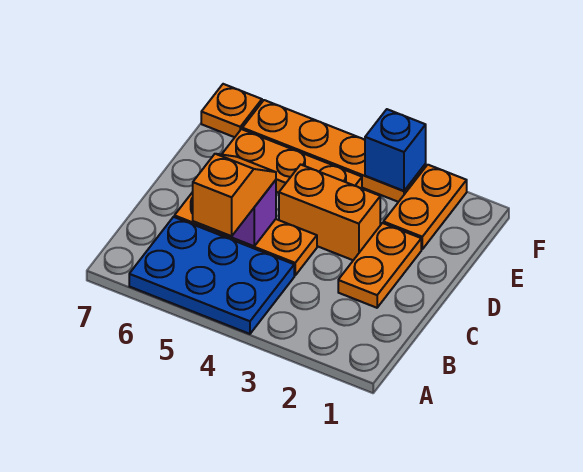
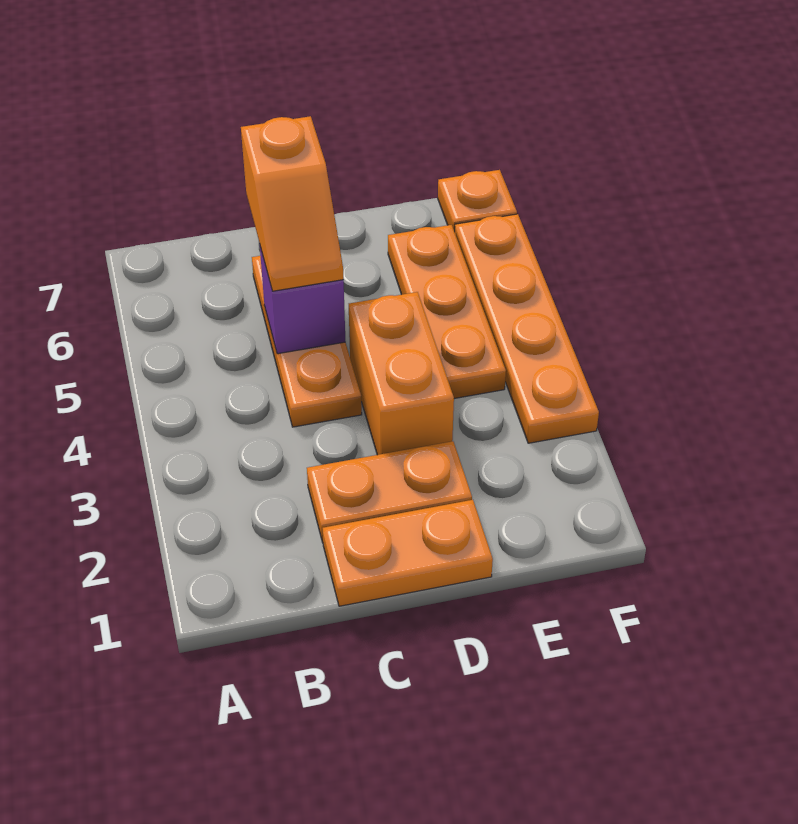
blue plate A4:B6 level 1 -> none
orange slope B5:C5 level 3 top B -> orange slope C5:C6 level 3 top 6
orange plate E2:F2 level 1 -> orange plate C1:D1 level 1
blue brick F3 level 2 -> none

